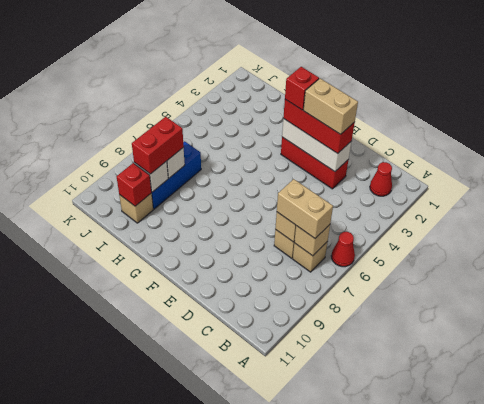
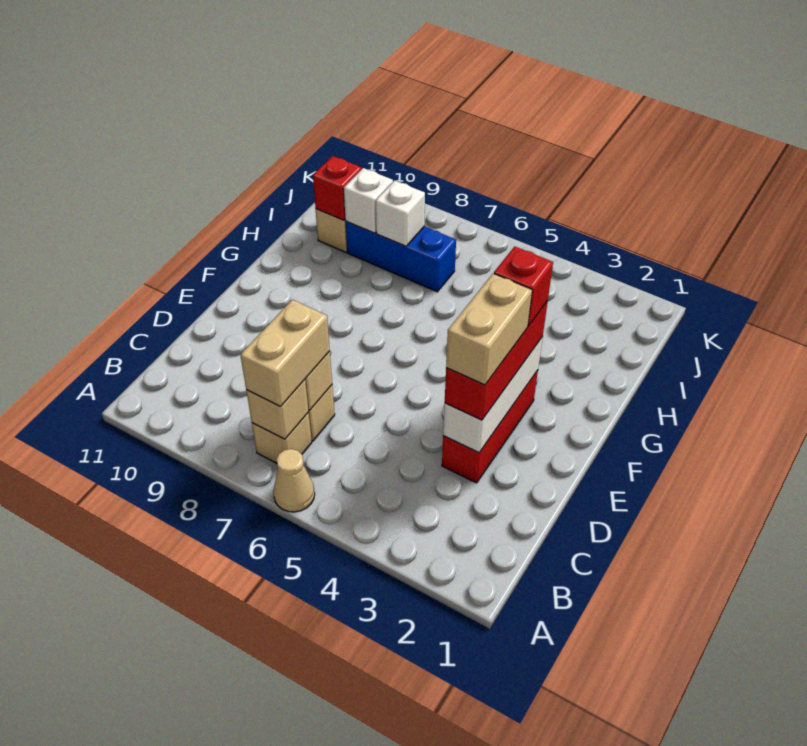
red cone A6 level 1 -> tan cone A6 level 1
red cone B2 level 1 -> none
red brick I8:I9 level 3 -> none

